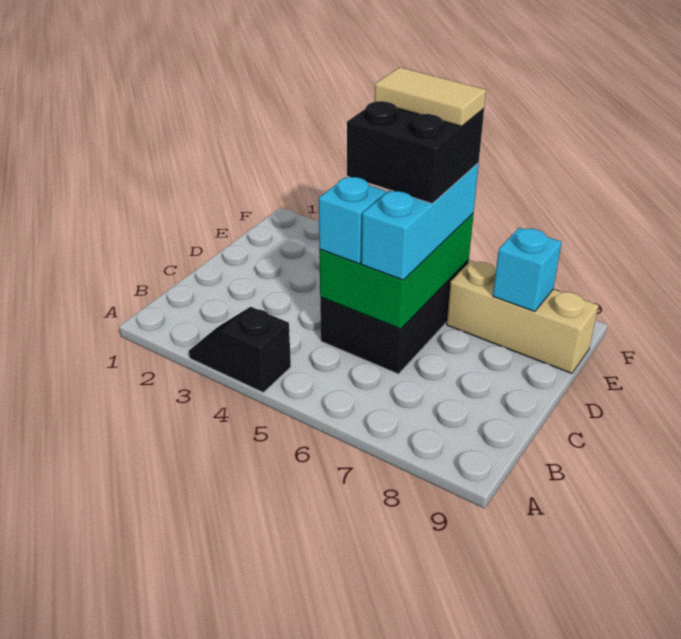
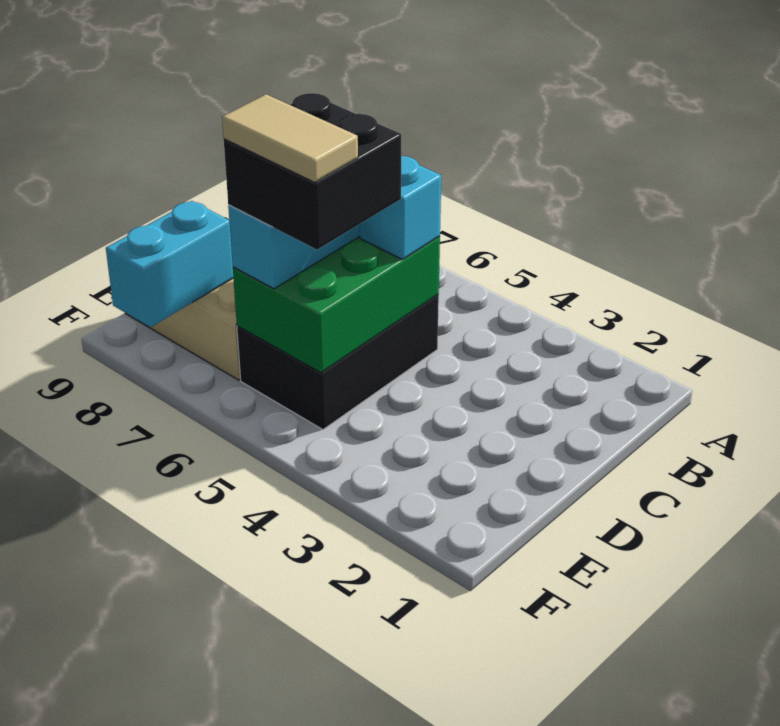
black slope A3:A4 level 1 top 4 -> none
cyan brick E8 level 2 -> cyan brick E8:F8 level 2

